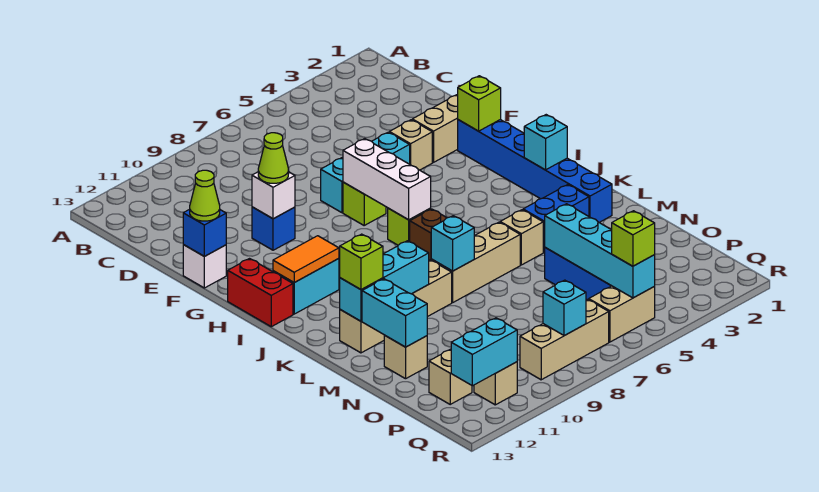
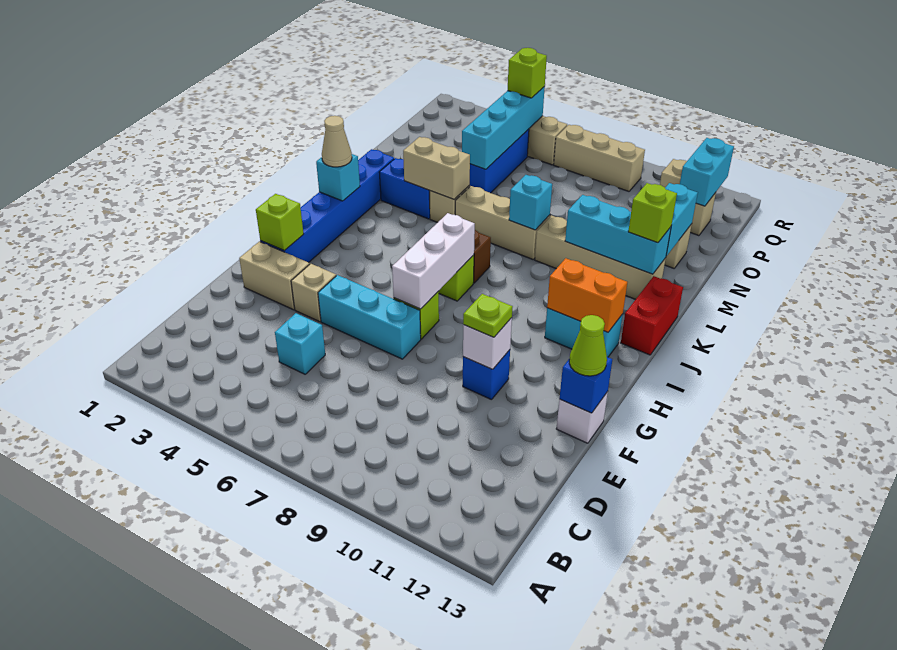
lime cone F10 level 3 -> lime plate F10 level 3
red brick H13:I13 level 1 -> red brick J13:K13 level 1
orange tile I11:I12 level 2 -> orange brick I11:I12 level 2
none -> tan cone J2 level 3
none -> tan brick L4:L5 level 2
cyan brick Q8 level 2 -> cyan brick D5 level 1
cyan brick Q11:Q12 level 2 -> cyan brick P12:Q12 level 2

